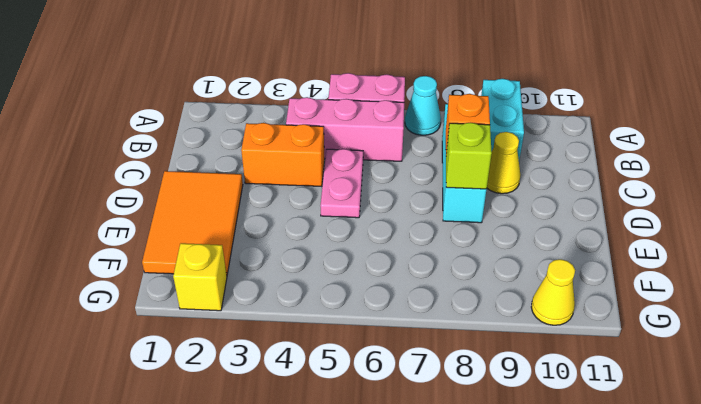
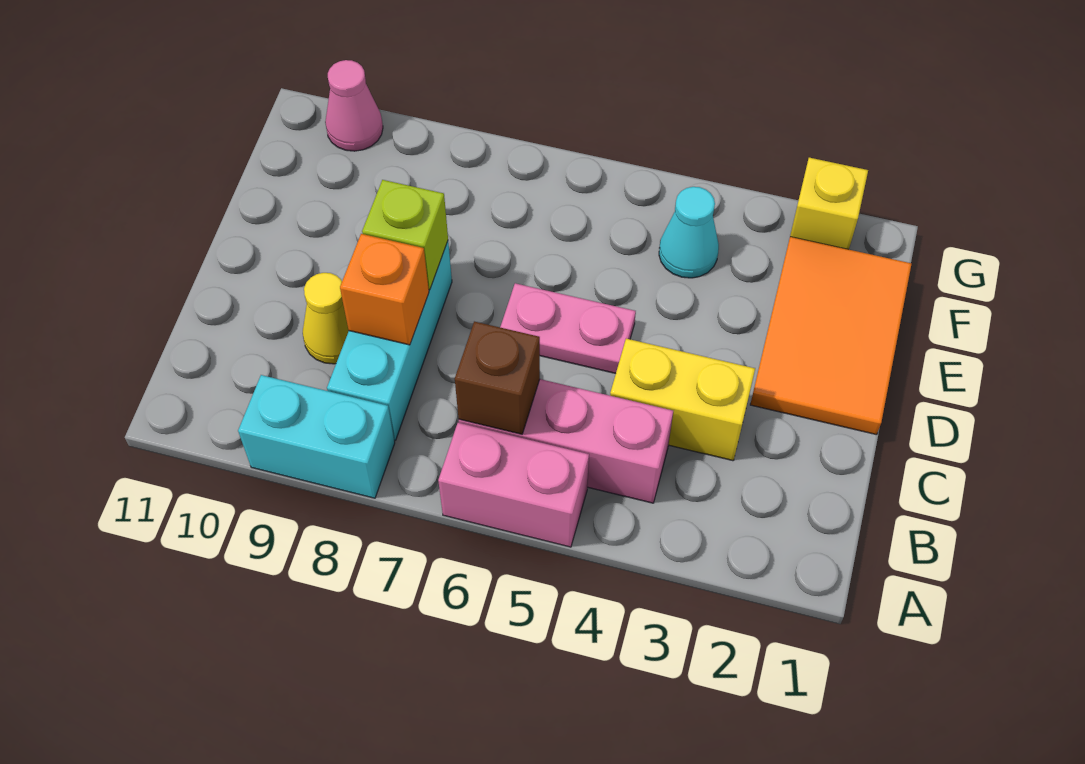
cyan cone A7 level 1 -> cyan cone F4 level 1
cyan brick A9:B9 level 1 -> cyan brick A8:A9 level 1
none -> brown brick B6 level 2
orange brick C3:C4 level 1 -> yellow brick C3:C4 level 1
pink plate C5:D5 level 1 -> pink plate D5:D6 level 1
yellow cone G10 level 1 -> pink cone G10 level 1

